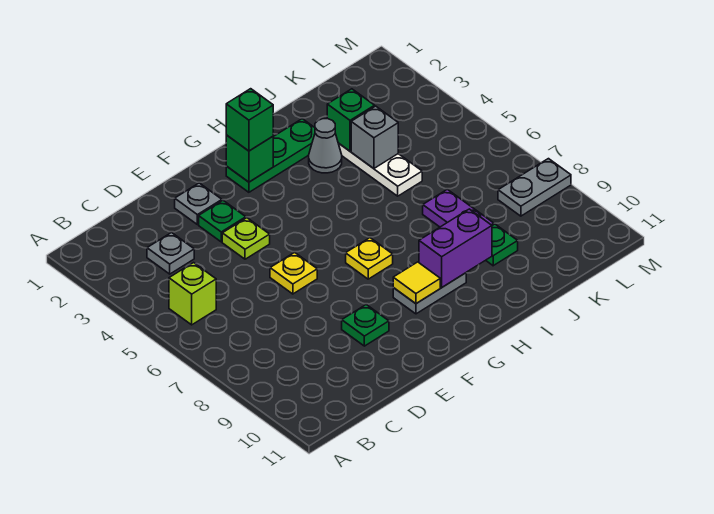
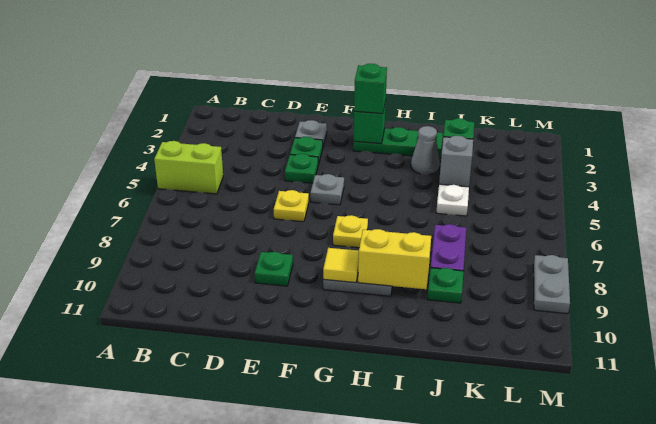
lime brick B5 level 1 -> lime brick A5:B5 level 1
grey plate C3 level 1 -> grey plate F5 level 1
lime plate E4 level 1 -> green plate E4 level 1
purple brick H9:I9 level 2 -> yellow brick H9:I9 level 2
grey plate L8:M8 level 1 -> grey plate M8:M9 level 1

